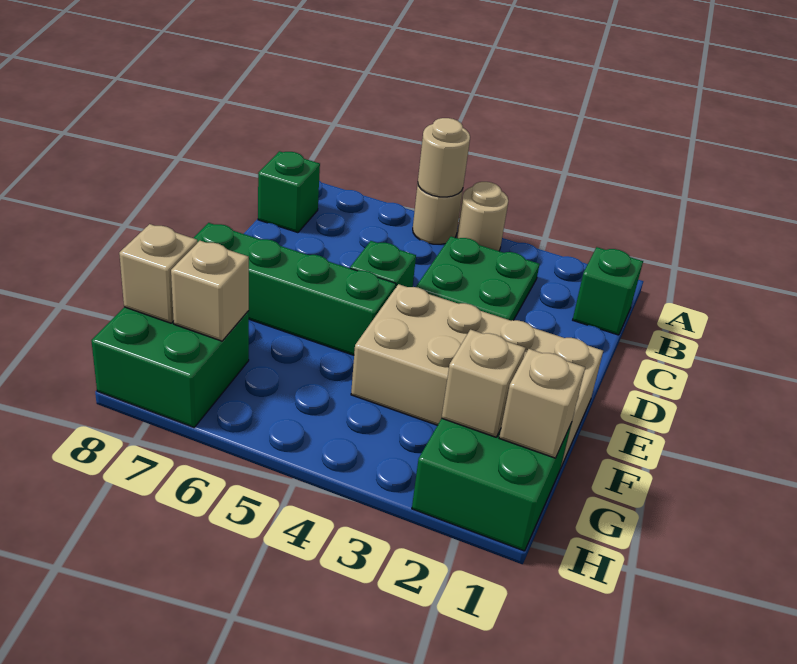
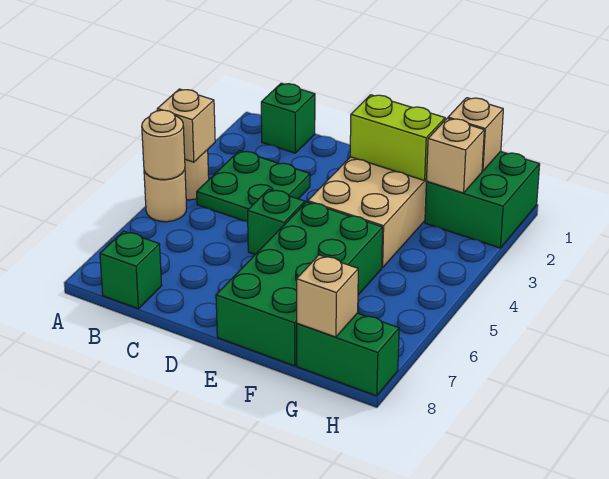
none -> lime brick E2:F2 level 2
green brick E5:E8 level 1 -> green brick E5:F8 level 1
green brick G7:H8 level 1 -> green brick G8:H8 level 1
tan brick G7 level 2 -> tan brick A4 level 2

